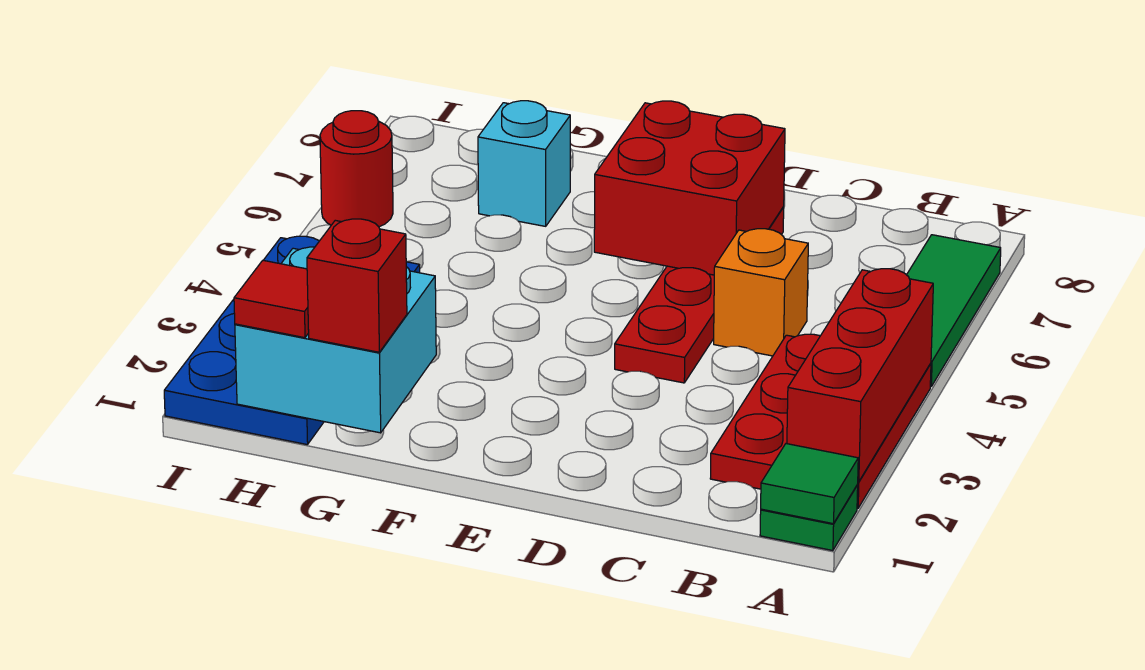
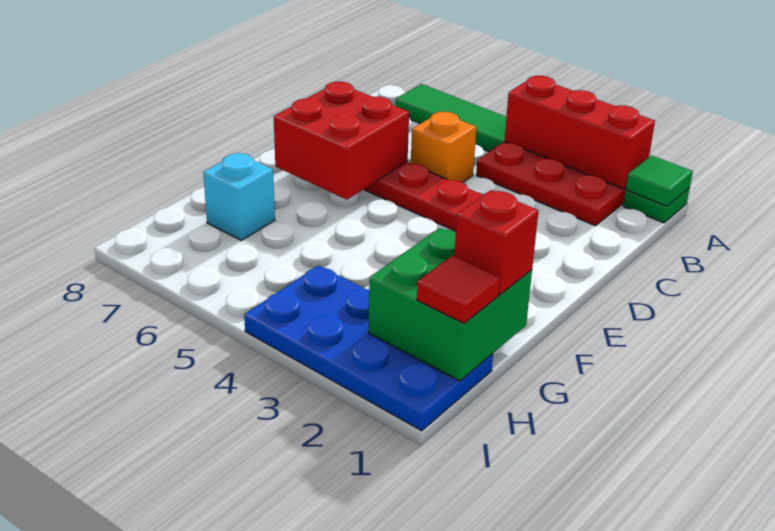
cyan brick G1:H2 level 2 -> green brick G1:H2 level 2
red round brick I6 level 1 -> none

